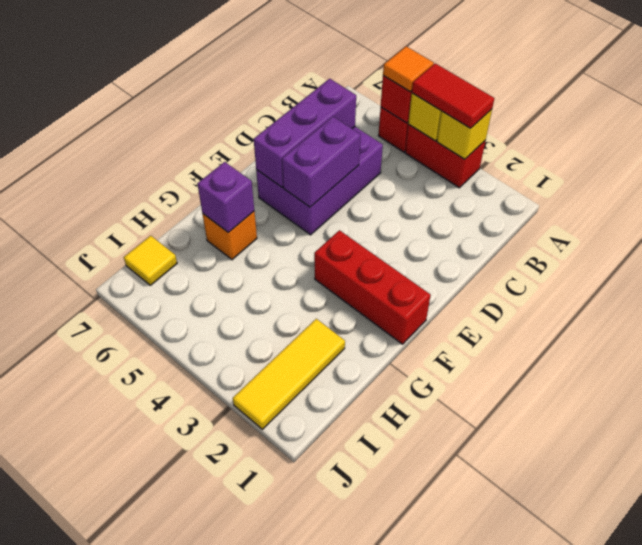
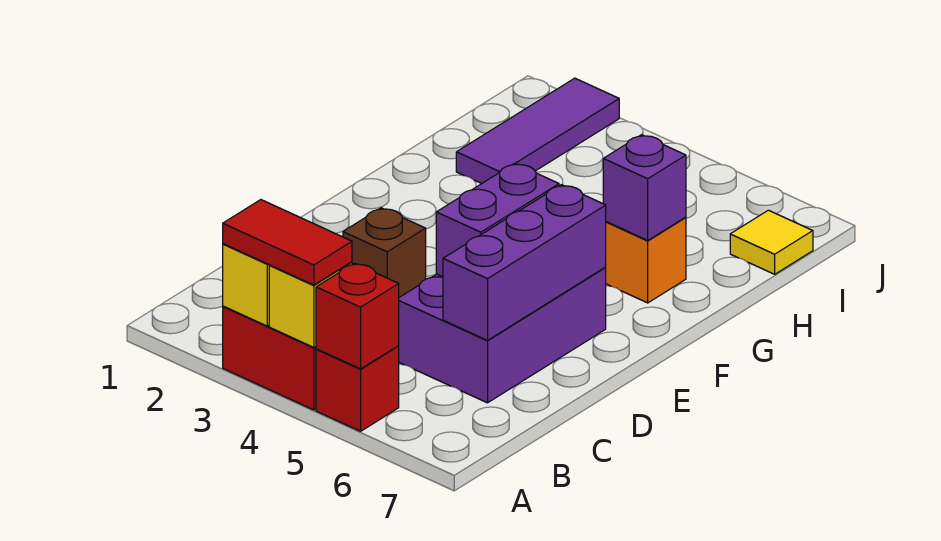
orange tile A5 level 3 -> none
none -> brown brick D3 level 1
red brick F1:F3 level 1 -> none
yellow tile H2:J2 level 1 -> purple tile H2:J2 level 1

